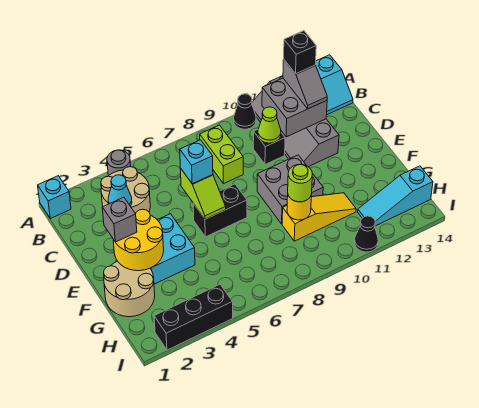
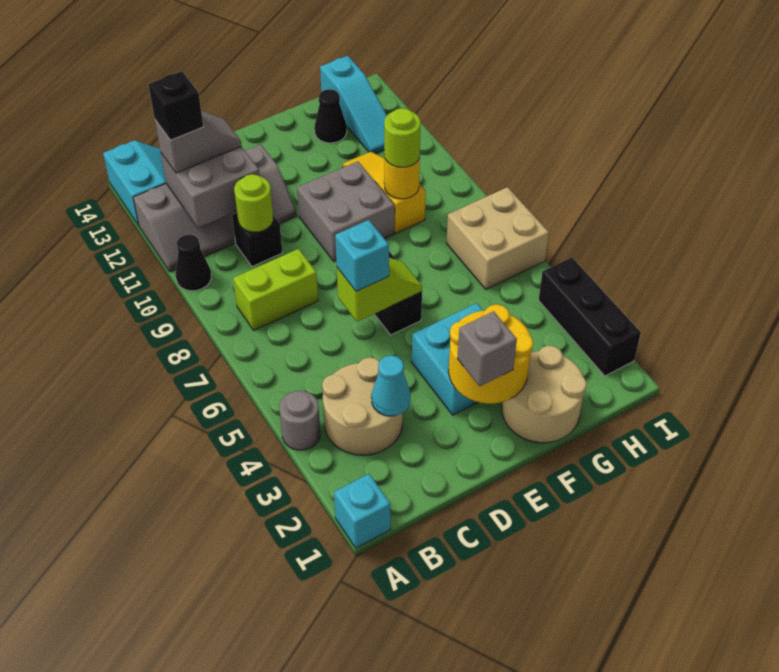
lime cone C10 level 2 -> lime round brick C10 level 2
none -> tan brick H6:I7 level 1
black cone I11 level 1 -> black cone G13 level 1

